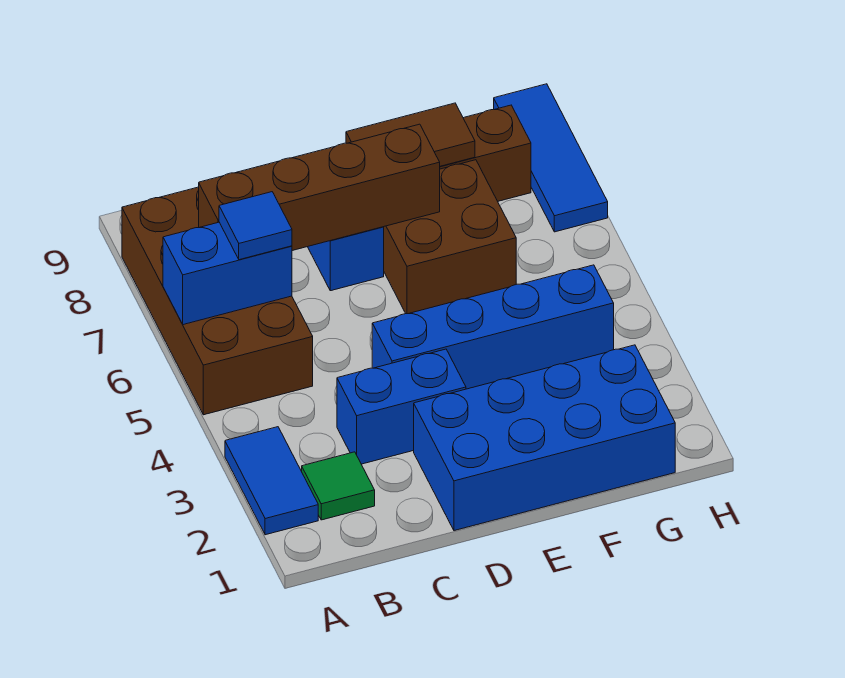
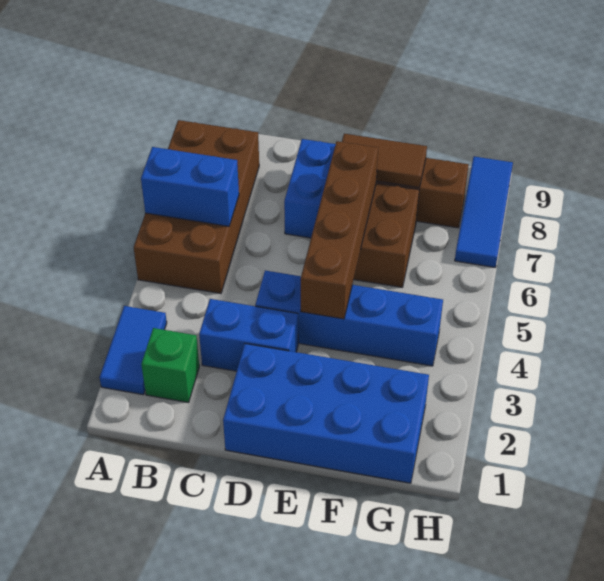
green tile B2 level 1 -> green brick B2 level 1
blue tile B6 level 3 -> none
brown brick B7:E7 level 2 -> brown brick E4:E7 level 2

